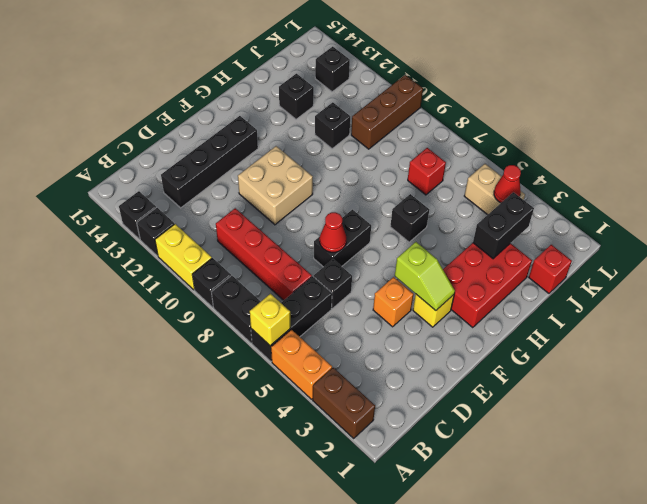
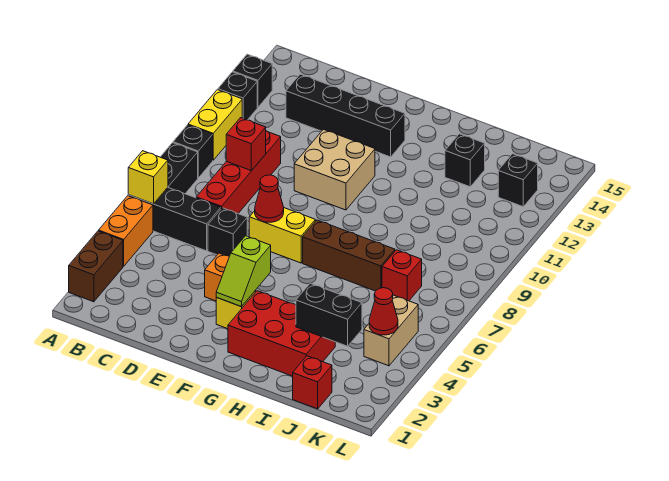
none -> red brick C9 level 2
black brick E7:F7 level 1 -> yellow brick E7:F7 level 1
black brick H6 level 1 -> none
black brick I11 level 1 -> none
brown brick J10:L10 level 1 -> brown brick G7:I7 level 1

